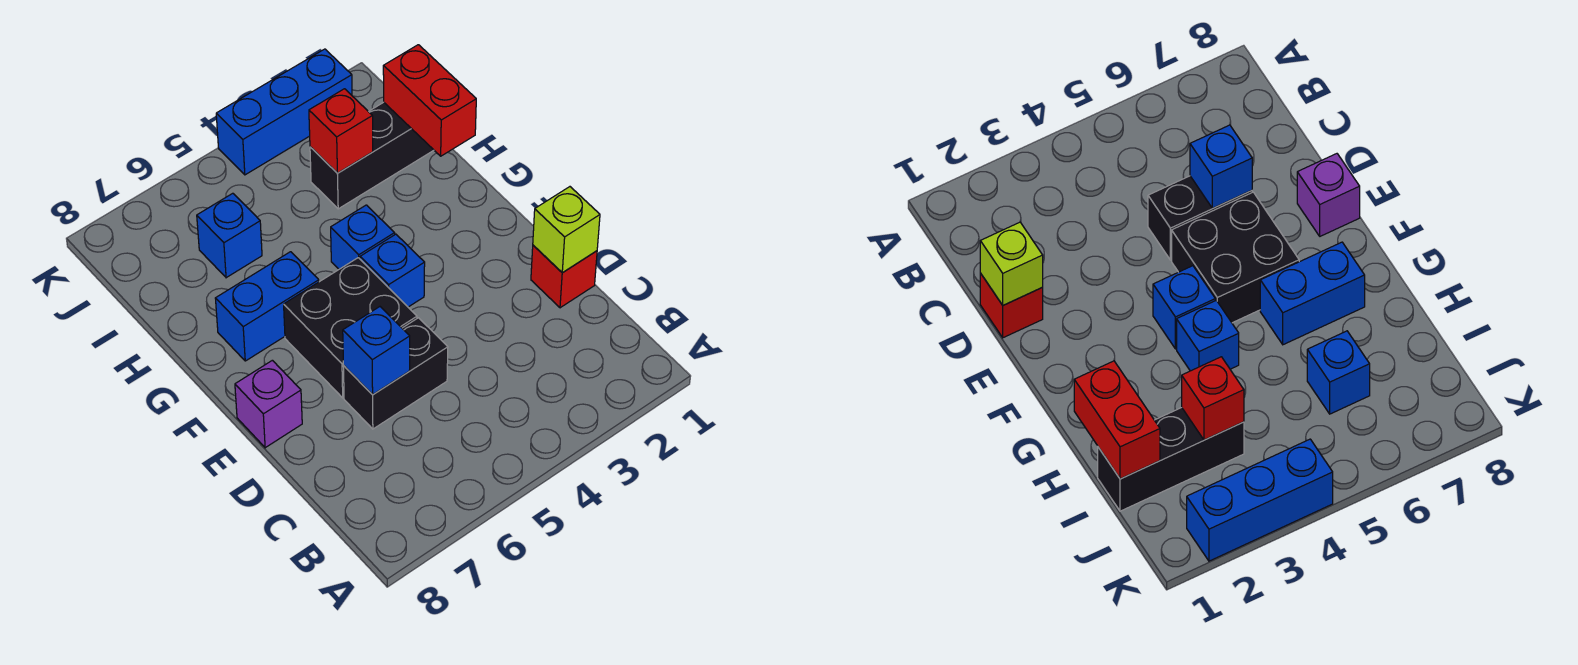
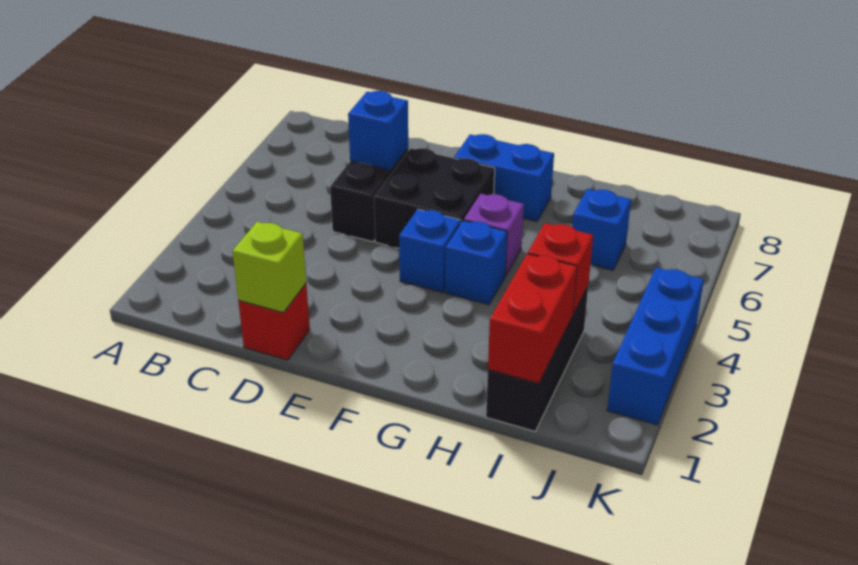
purple brick E8 level 1 -> purple brick G5 level 1
blue brick G6:G7 level 1 -> blue brick F7:G7 level 1
red brick H1:I1 level 2 -> red brick I1:I2 level 2

